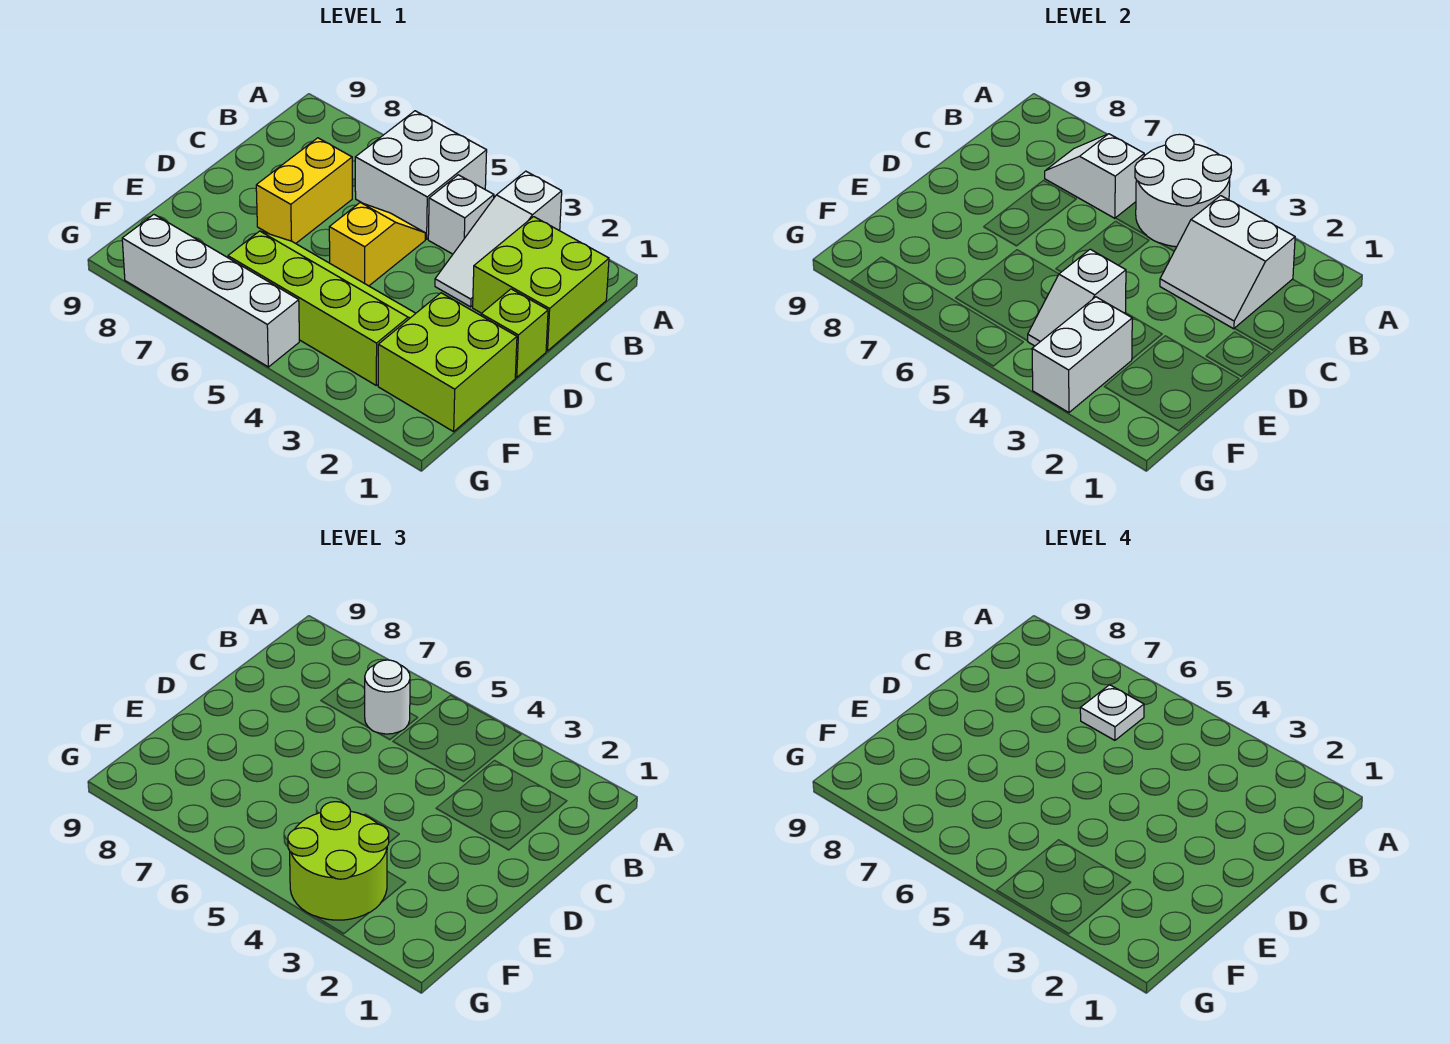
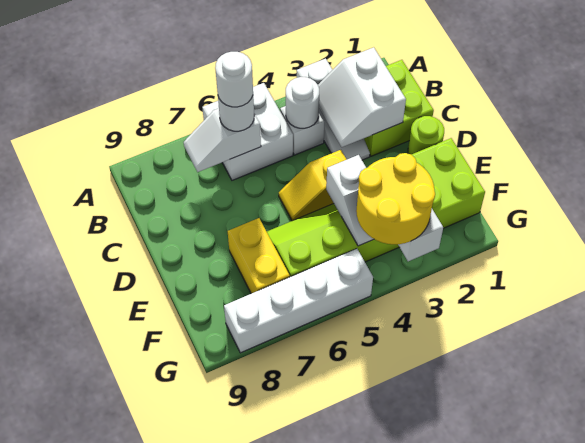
white round brick A4:B5 level 2 -> white round brick B4 level 2
white slope B2:C3 level 2 top B -> white slope B2:C3 level 2 top 2
white plate B6 level 4 -> white round brick B6 level 4
yellow slope C5:D5 level 1 top D -> yellow slope D4:D5 level 1 top 4
yellow brick C7:D7 level 1 -> yellow brick E7:F7 level 1
lime brick D1 level 1 -> lime round brick D1 level 1
lime round brick F3:G4 level 3 -> yellow round brick F3:G4 level 3

